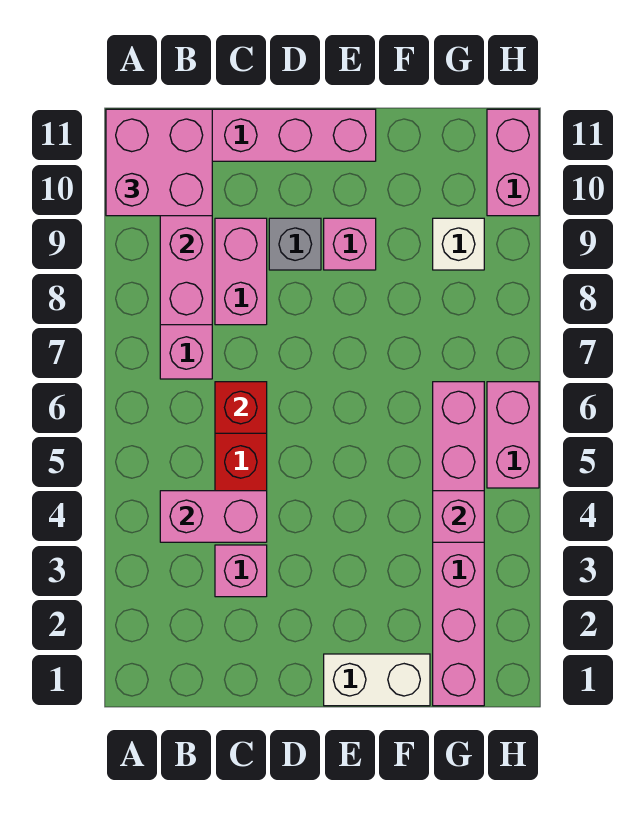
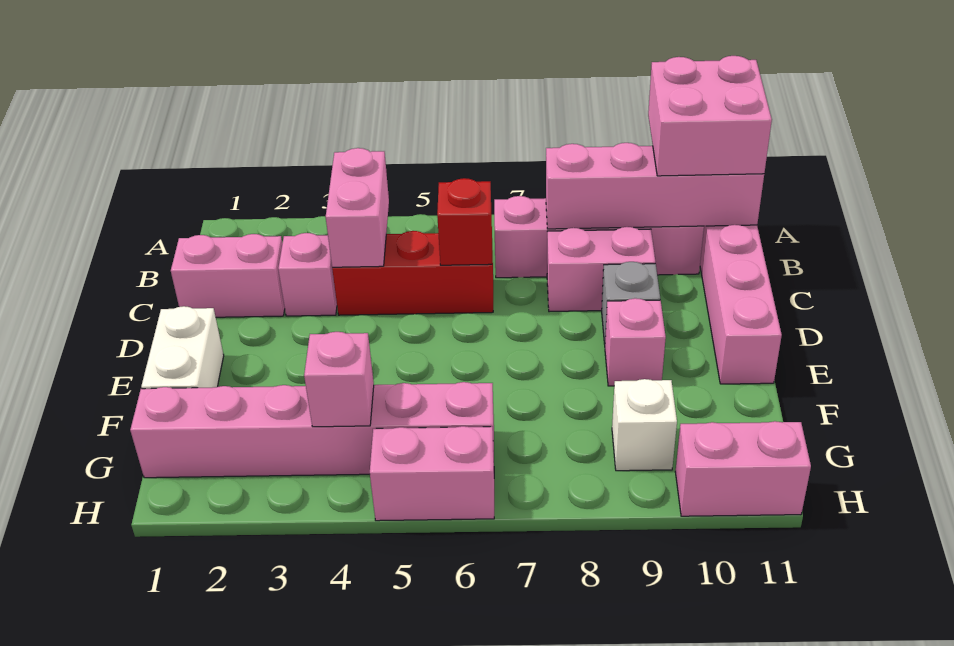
none -> pink brick C1:C2 level 1

